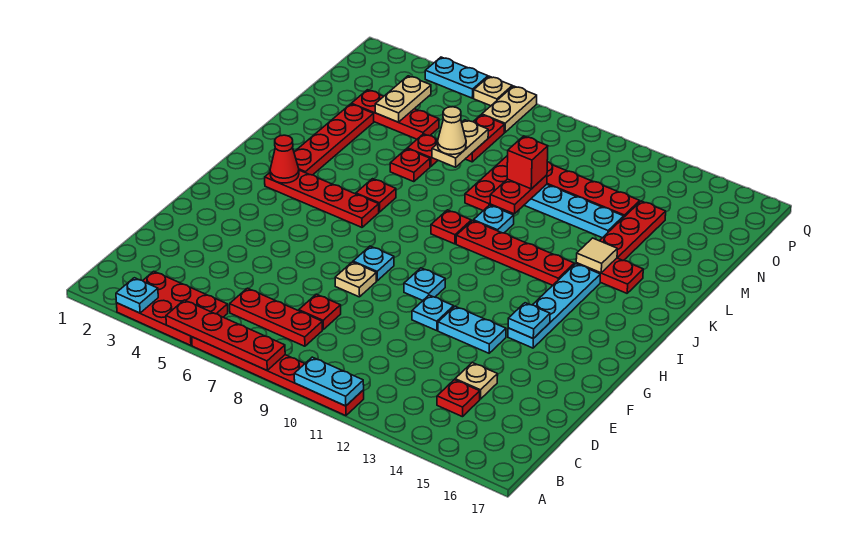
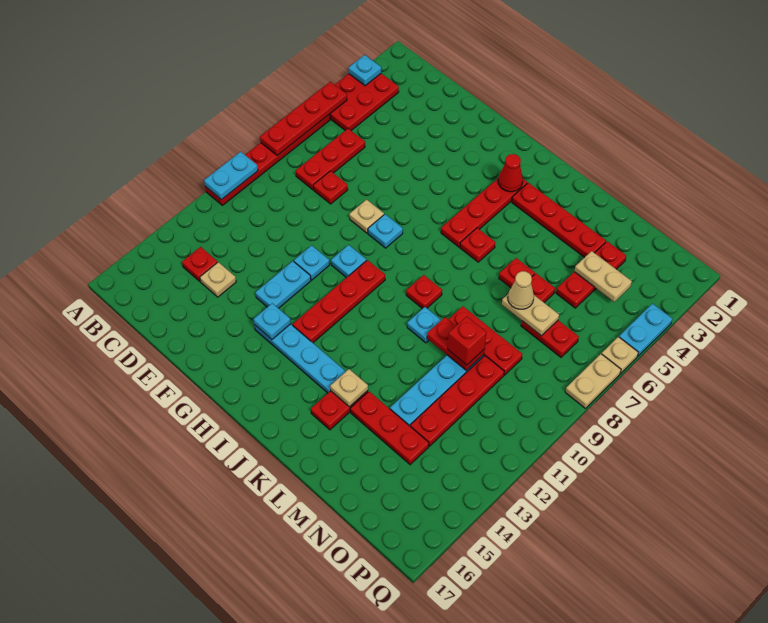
red plate J10:J13 level 1 -> red plate H10:H13 level 1
tan tile K14 level 2 -> tan plate K14 level 2
tan plate P7:Q7 level 1 -> tan plate Q7:Q8 level 1

